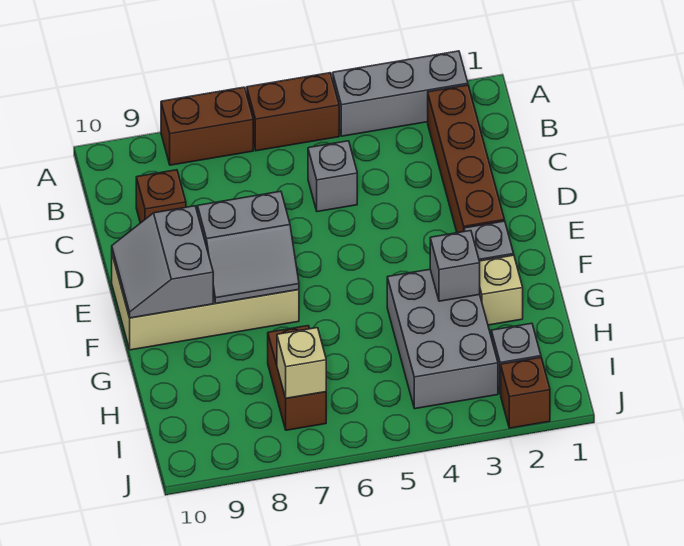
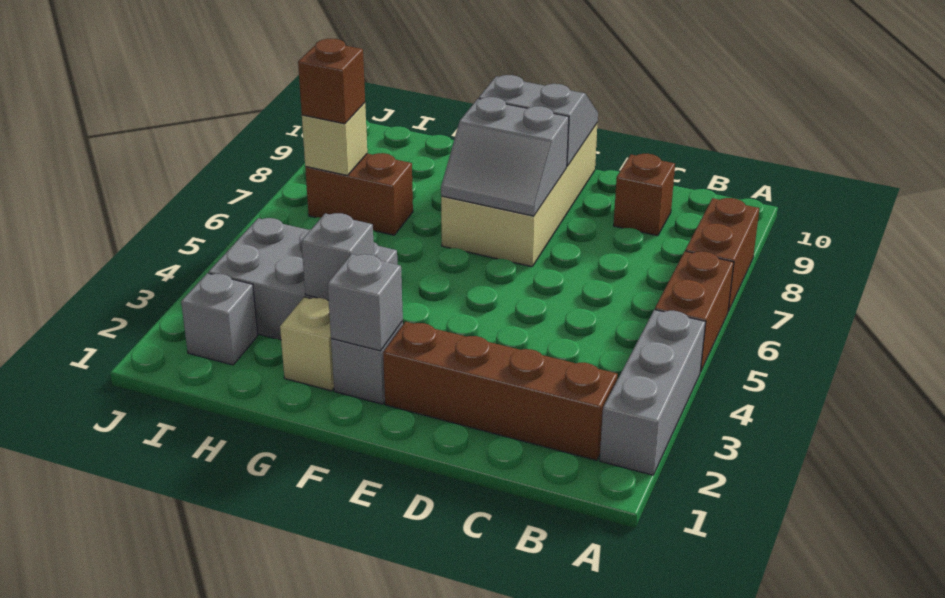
grey brick C5 level 1 -> grey brick F2 level 2
grey slope E7:F8 level 2 top E -> grey slope E7:F8 level 2 top 8
brown brick J2 level 1 -> brown brick I7 level 3

